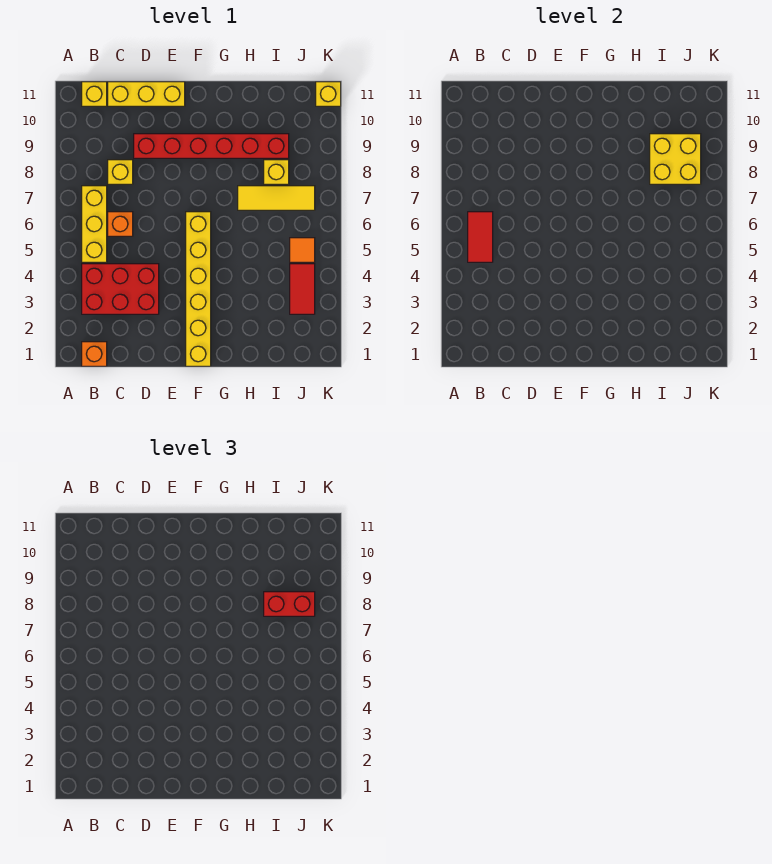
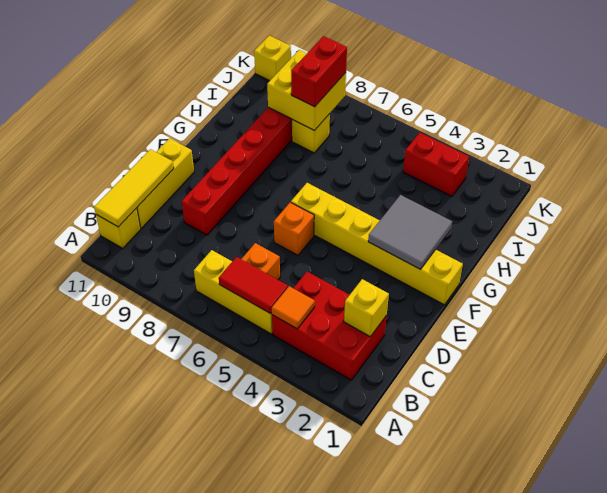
orange brick B1 level 1 -> orange brick E6 level 1
red brick B3:D4 level 1 -> red brick B2:C4 level 1
yellow brick C8 level 1 -> yellow brick C2 level 2
none -> grey tile F2:G3 level 2
yellow tile H7:J7 level 1 -> yellow tile B11:D11 level 2
red tile J3:J4 level 1 -> red brick J3:J4 level 1
orange tile J5 level 1 -> orange tile B4 level 2

